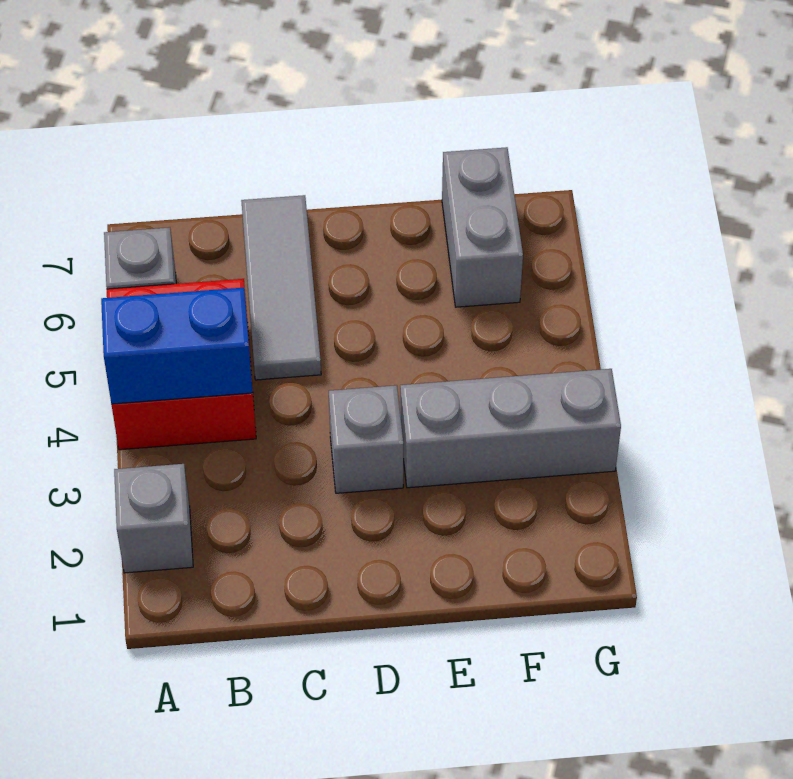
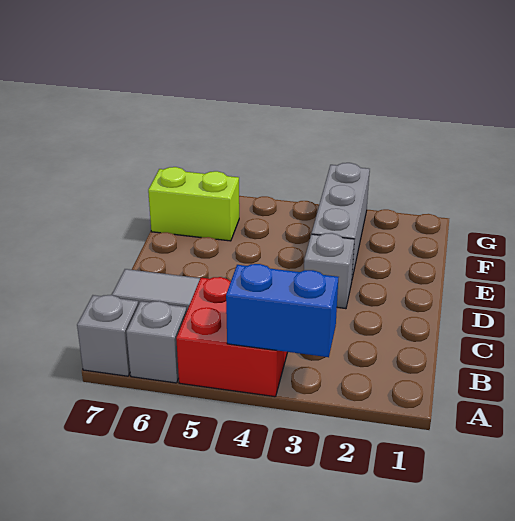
grey brick A2 level 1 -> grey brick A7 level 1
blue brick A4:B4 level 2 -> blue brick A3:A4 level 2
grey brick F6:F7 level 1 -> lime brick F6:F7 level 1

